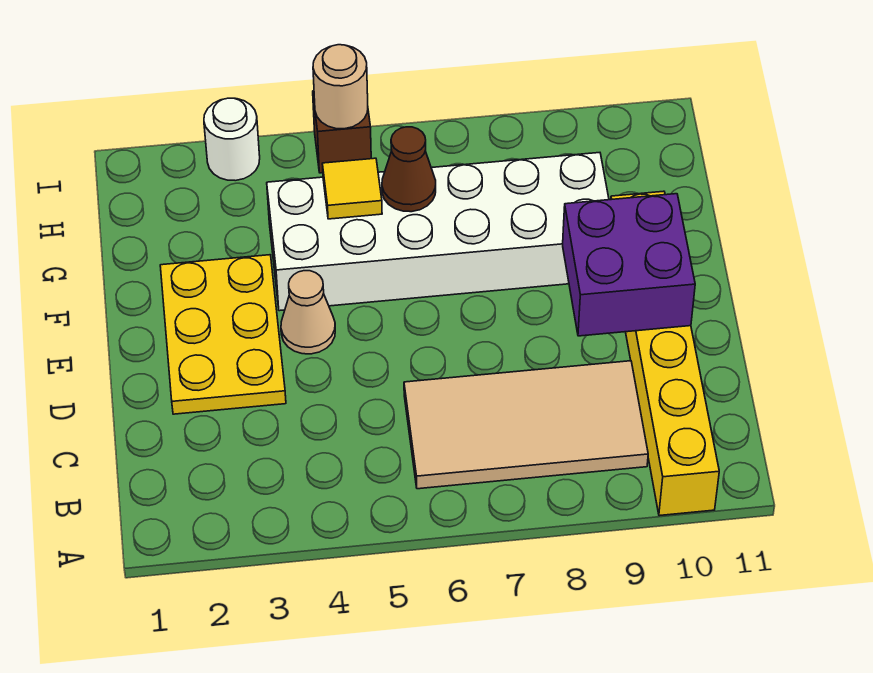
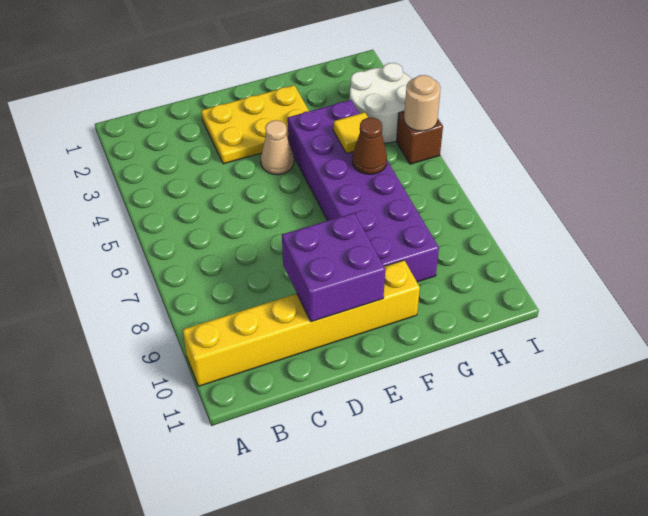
tan tile B6:C9 level 1 -> none
white brick F4:G9 level 1 -> purple brick F4:G9 level 1
white round brick I3 level 1 -> white round brick H3:I4 level 1

